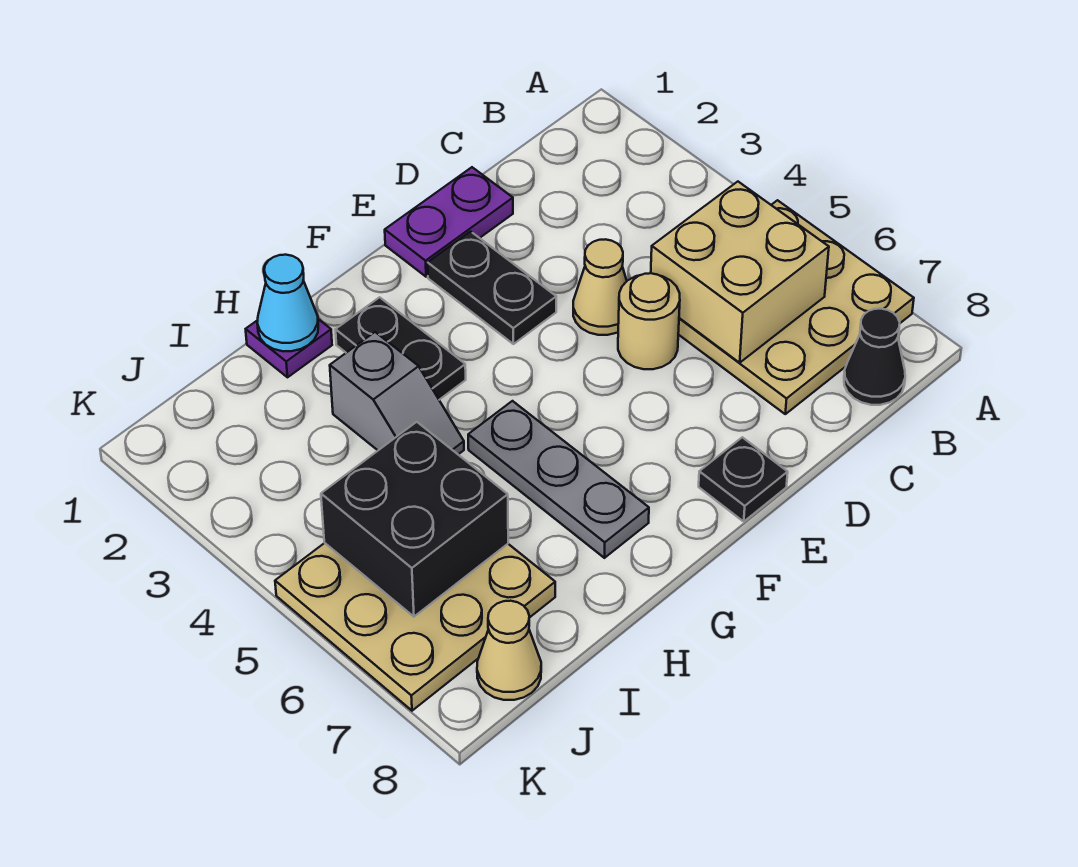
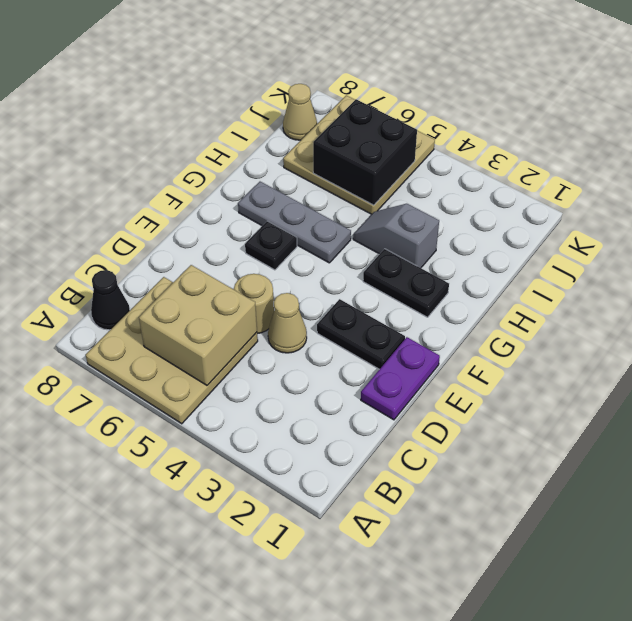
black plate E8 level 1 -> black plate F6 level 1
purple plate H1 level 1 -> none
cyan cone H1 level 2 -> none

